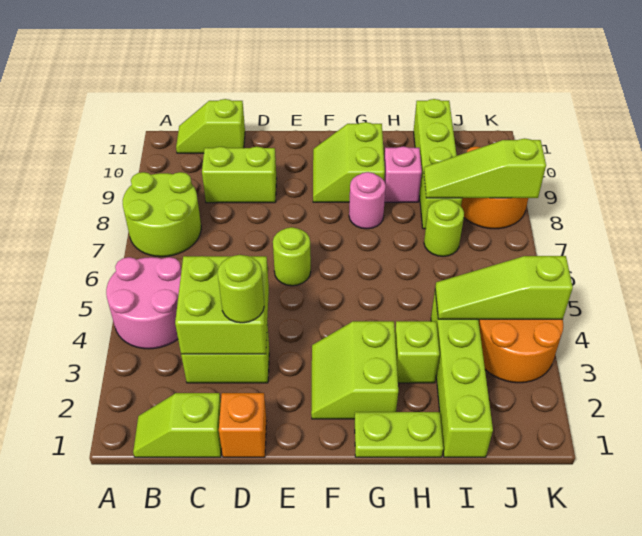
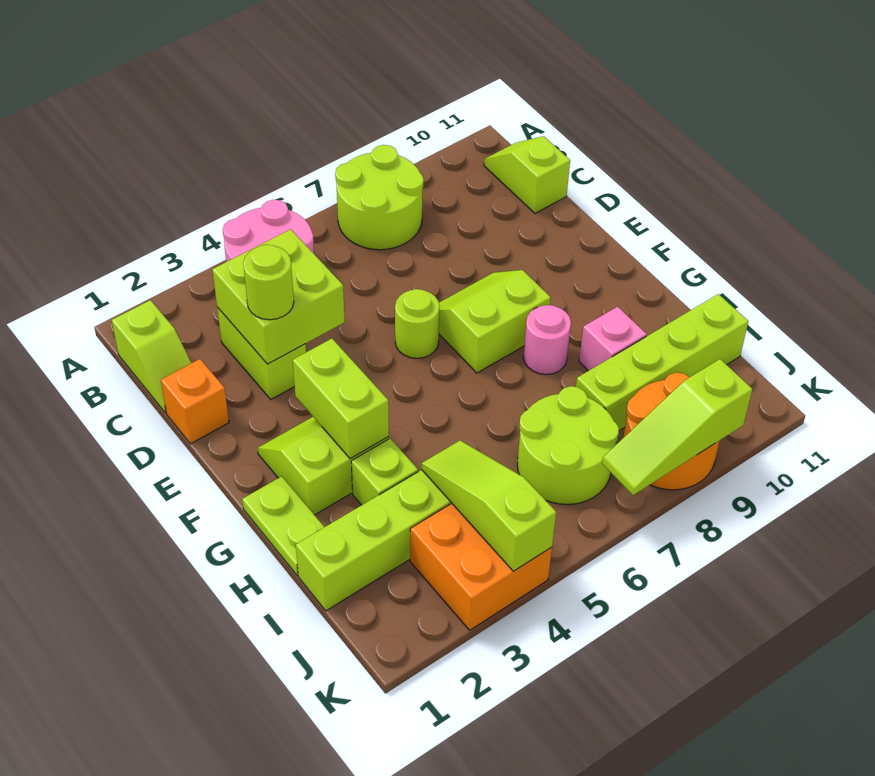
lime slope B1:C1 level 1 top C -> lime slope B1:C1 level 1 top B
lime brick C9:D9 level 1 -> lime brick F3:G3 level 2
lime slope F9:G10 level 1 top G -> lime slope E7:F8 level 1 top F
lime round brick I7 level 1 -> lime round brick I6:J7 level 1
lime slope I8:K8 level 2 top K -> lime slope K7:K9 level 2 top 9
orange round brick J3:K4 level 1 -> orange brick J3:K4 level 1

